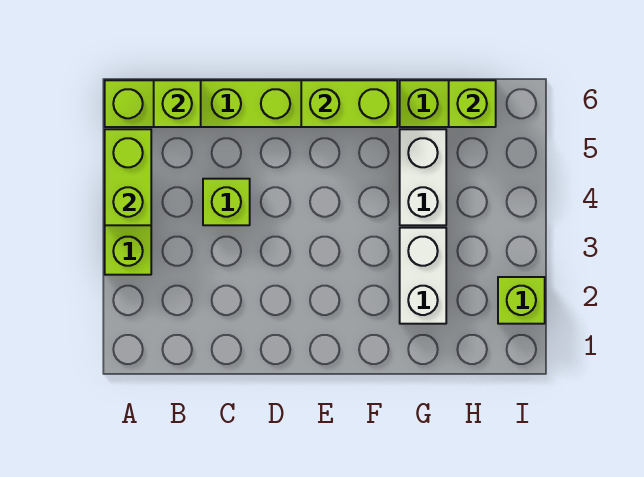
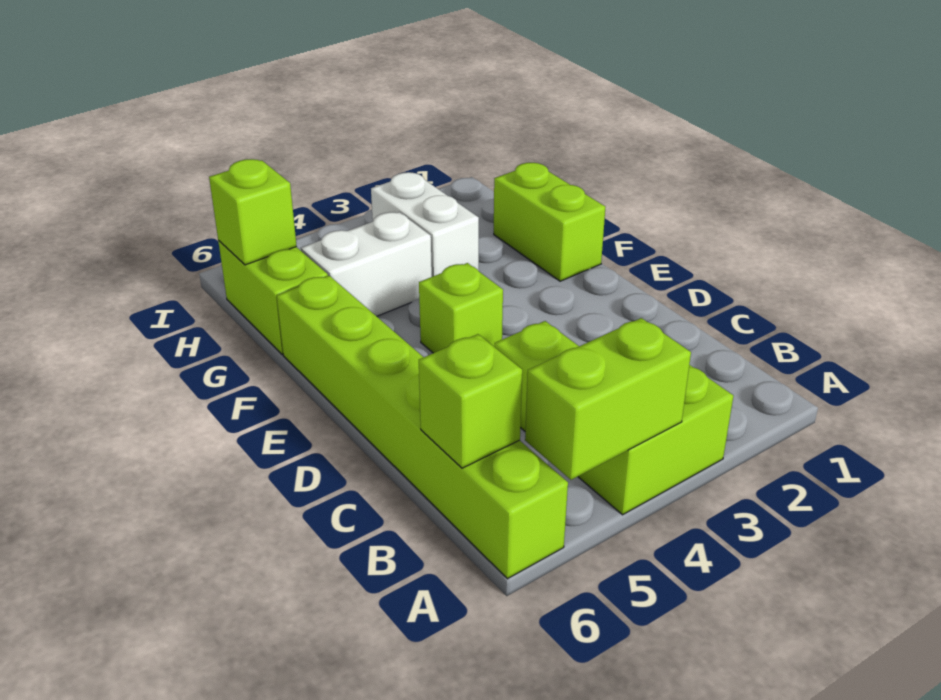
lime brick E6:F6 level 2 -> lime brick F1:G1 level 1
white brick G2:G3 level 1 -> white brick G3:H3 level 1
lime brick I2 level 1 -> lime brick E4 level 1

